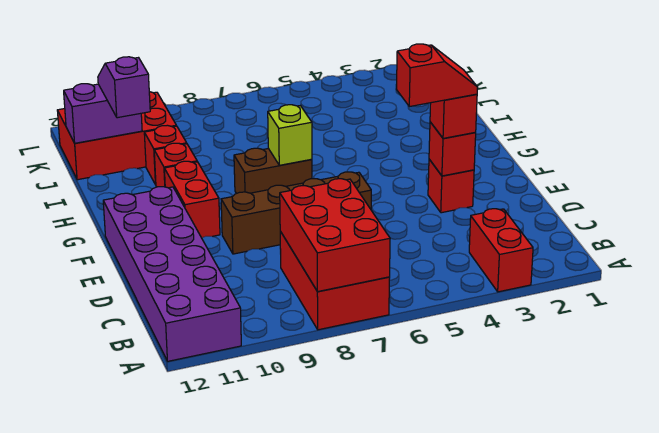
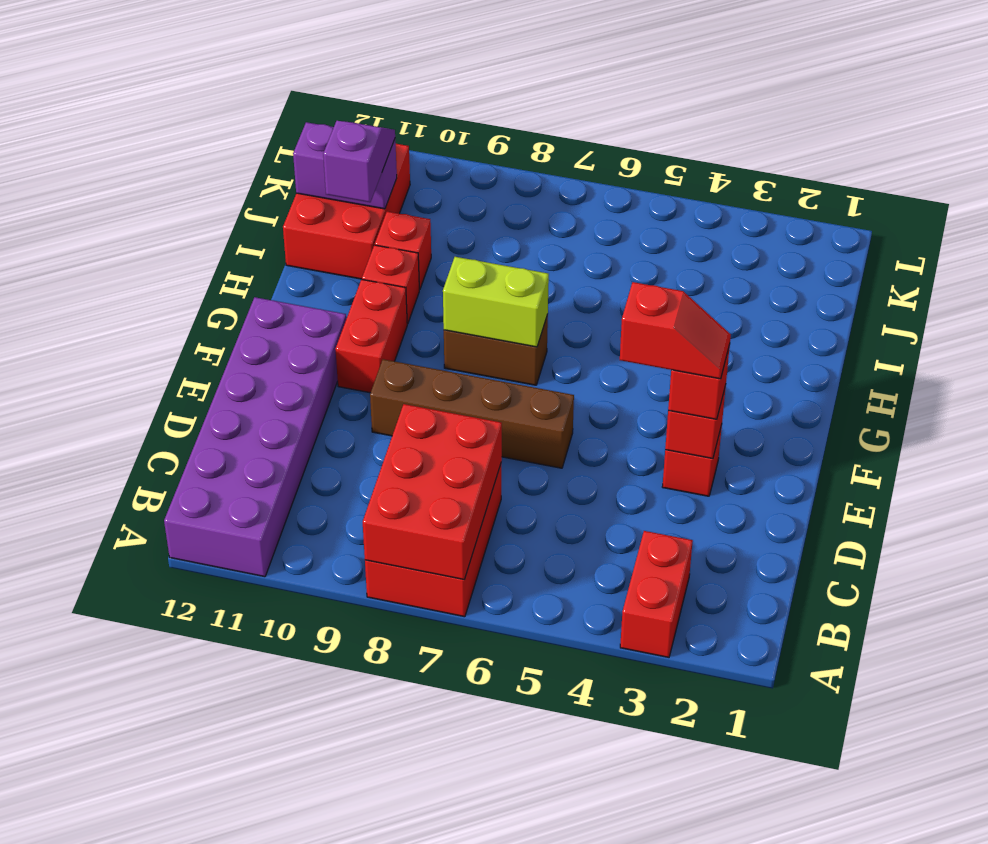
lime brick G7 level 2 -> lime brick G7:G8 level 2
red brick J10:K12 level 1 -> red brick I11:K12 level 1

